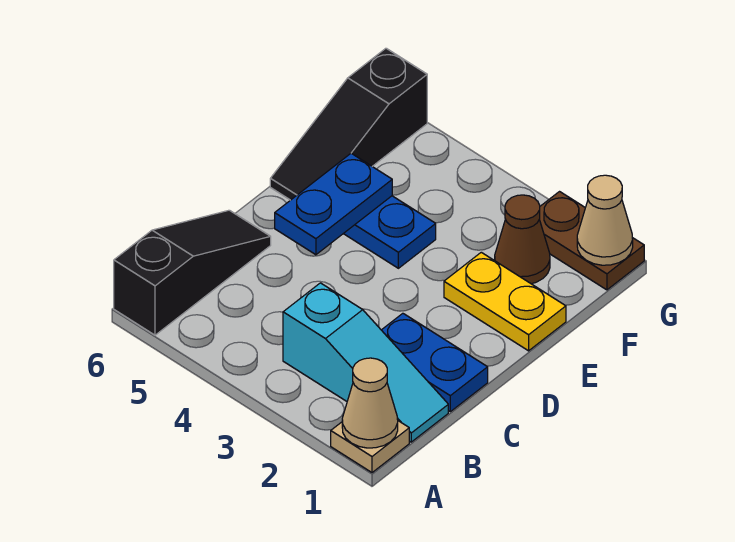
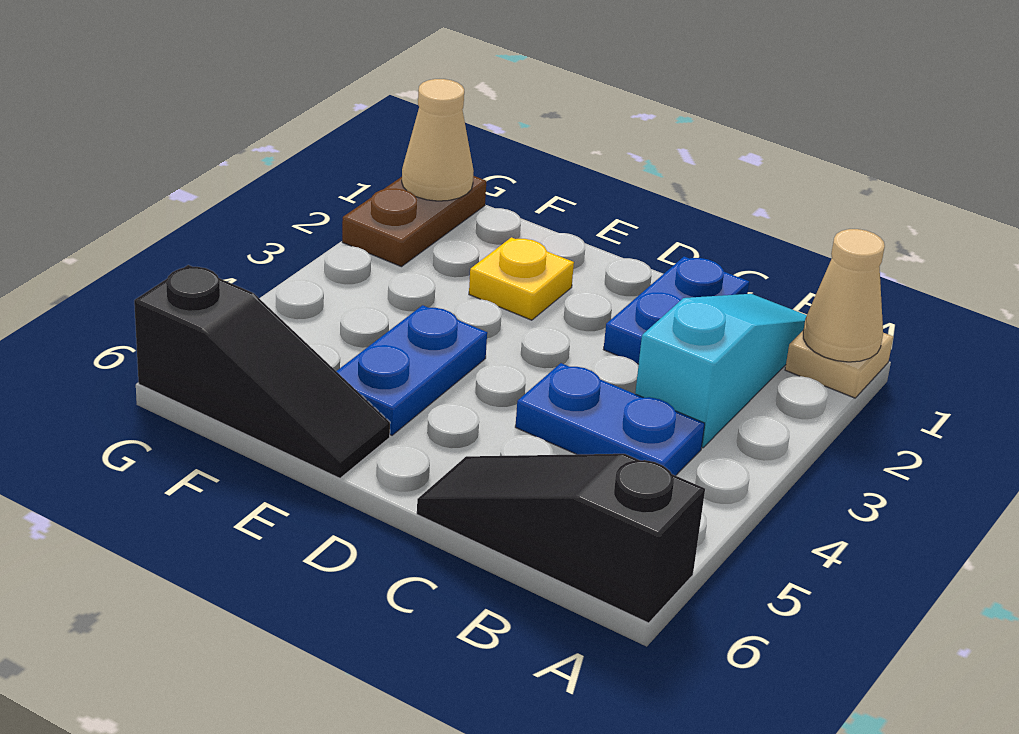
blue plate D5:E5 level 2 -> blue plate B4:C4 level 1
yellow plate E1:E2 level 1 -> yellow plate E2 level 1
brown cone F2 level 1 -> none

